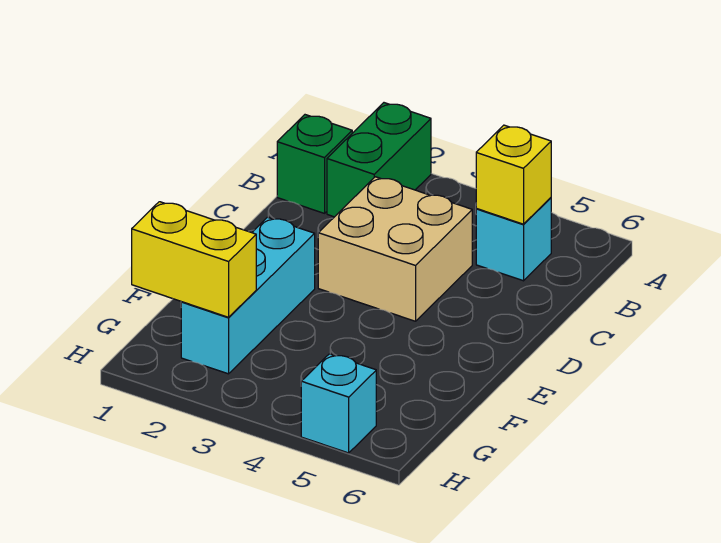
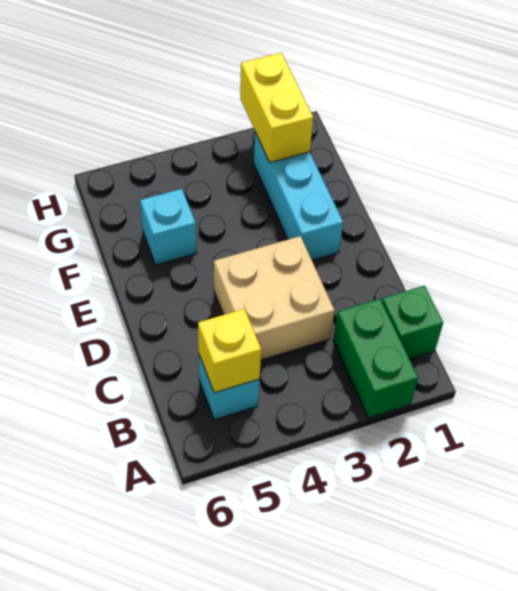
yellow brick G1:G2 level 2 -> yellow brick G2:H2 level 2
cyan brick H5 level 1 -> cyan brick F5 level 1

